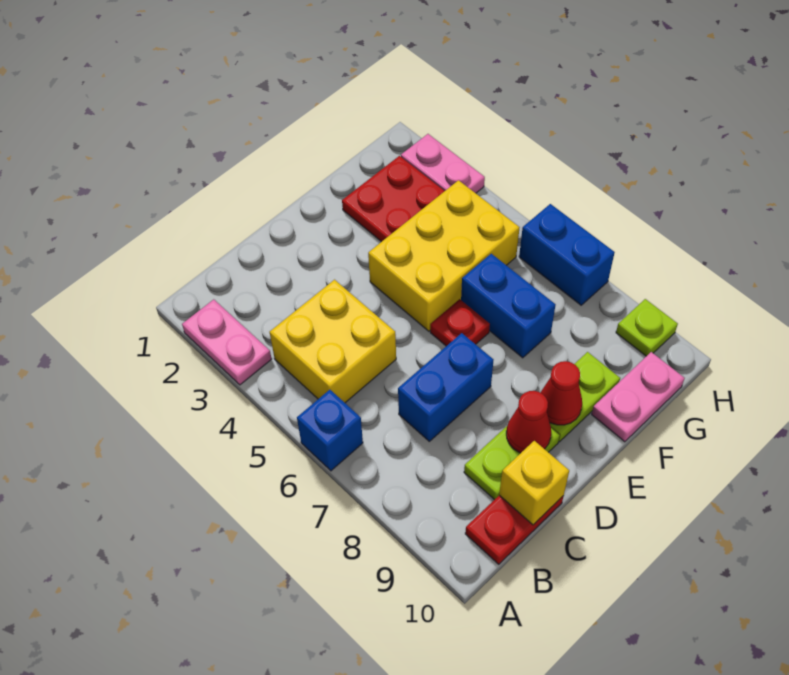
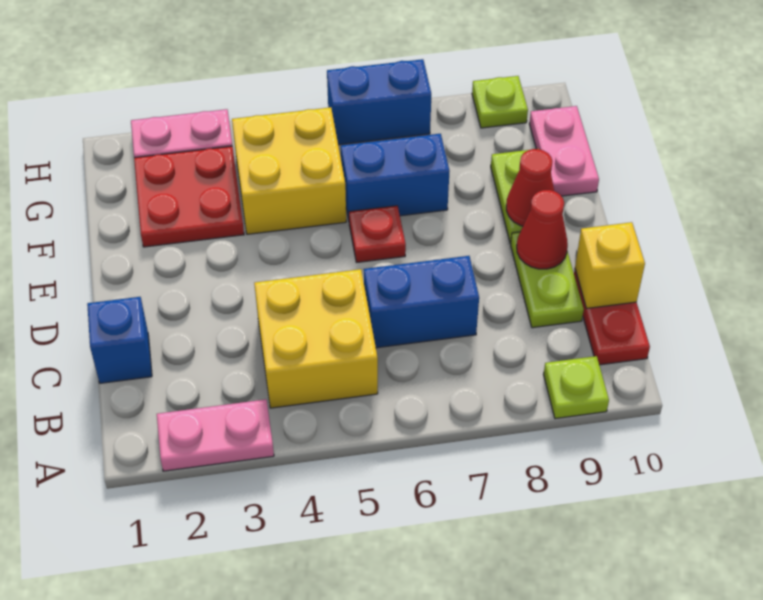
blue brick A6 level 1 -> blue brick C1 level 1
none -> lime plate A9 level 1
blue brick C7:D7 level 1 -> blue brick C6:C7 level 1
yellow brick E4:G5 level 1 -> yellow brick F4:G5 level 1

